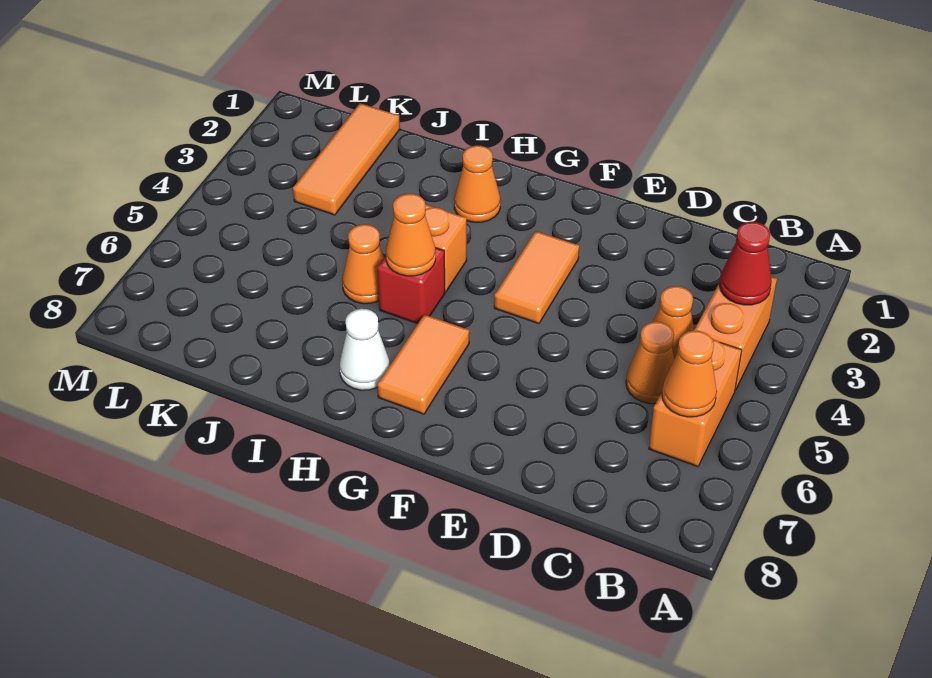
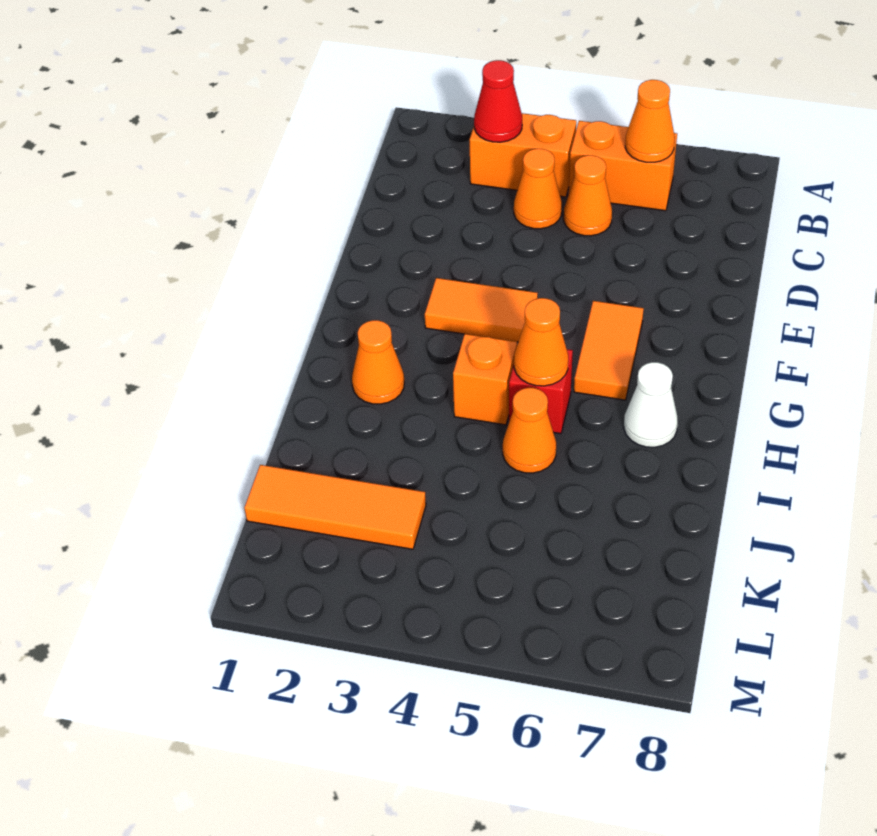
orange tile G6:G7 level 1 -> orange tile F6:G6 level 1

